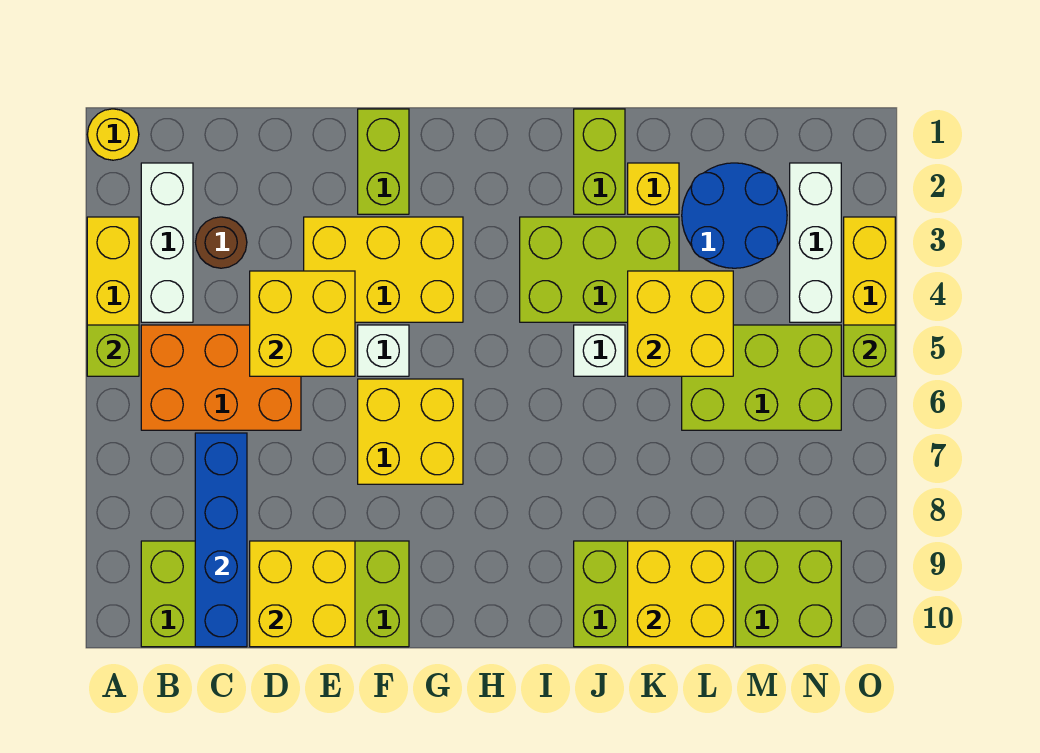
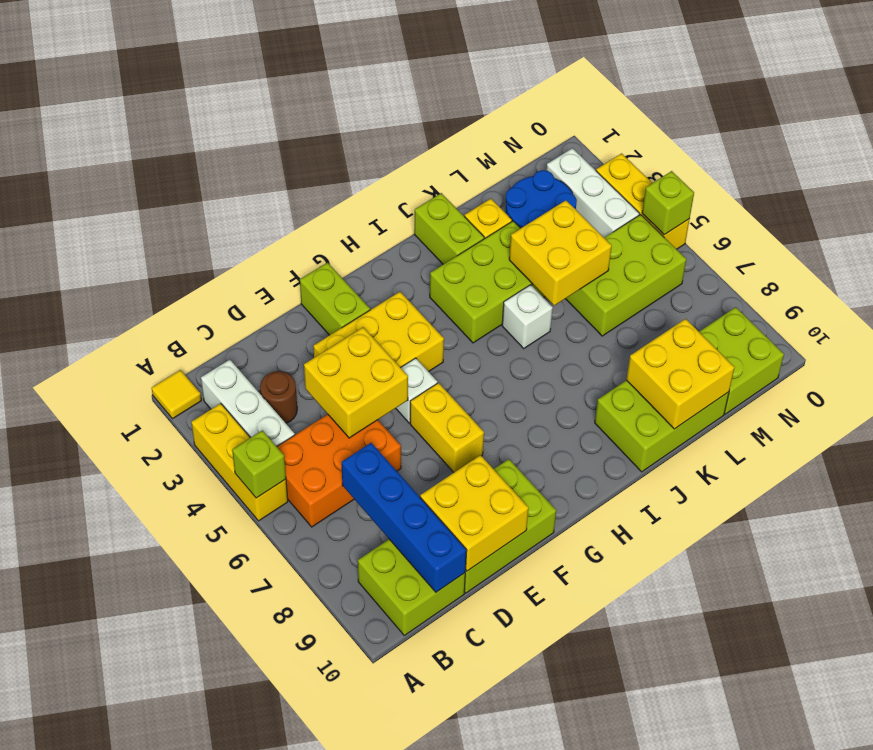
yellow round brick A1 level 1 -> yellow tile A1 level 1
yellow brick F6:G7 level 1 -> yellow brick F6:F7 level 1

